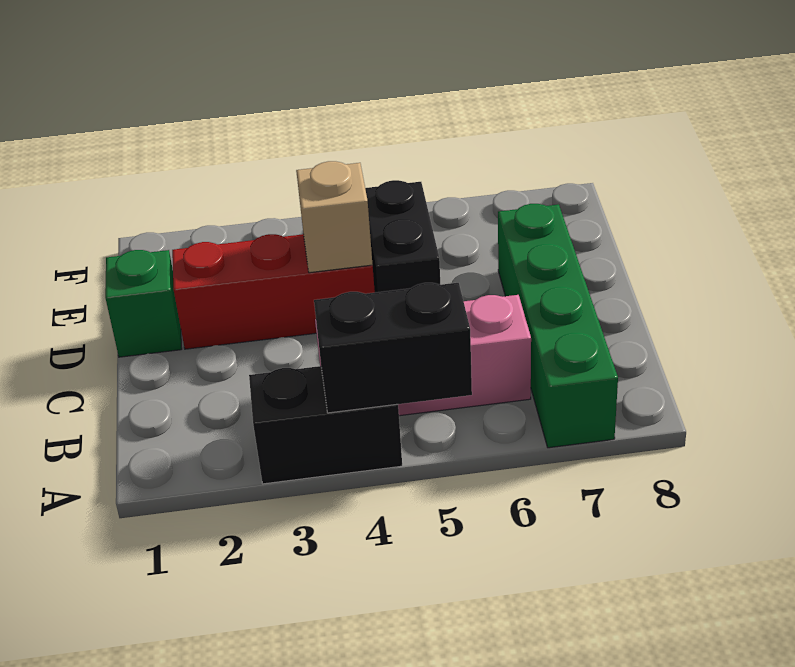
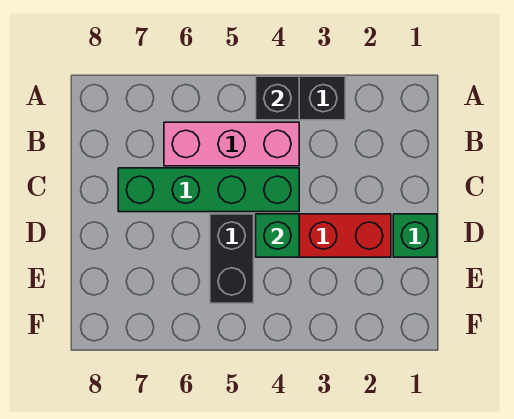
black brick A4:A5 level 2 -> black brick A4 level 2
green brick A7:D7 level 1 -> green brick C4:C7 level 1
tan brick D4 level 2 -> green brick D4 level 2

